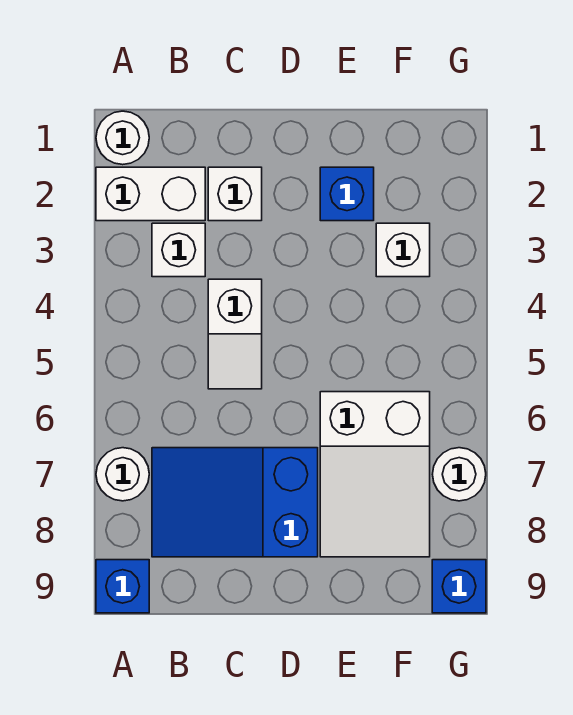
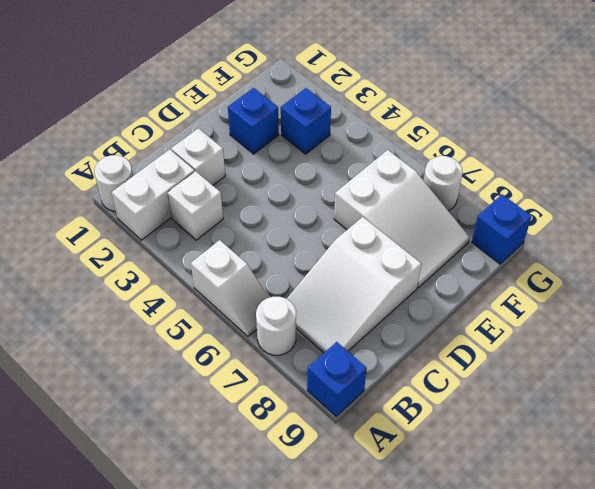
blue slope B7:D8 level 1 top D -> white slope B7:D8 level 1 top D
white slope C4:C5 level 1 top 4 -> white slope A5:A6 level 1 top 5
white brick F3 level 1 -> blue brick F3 level 1

